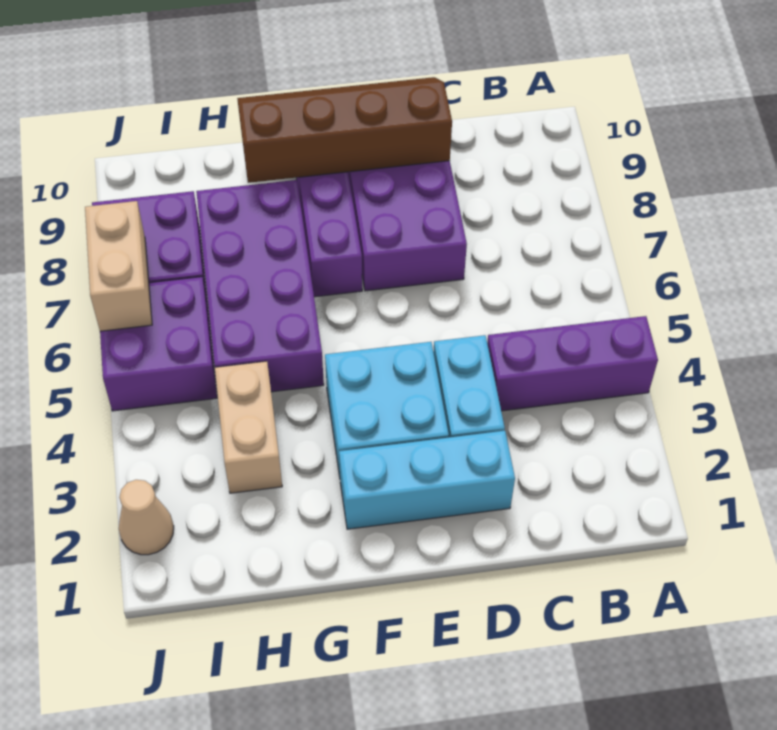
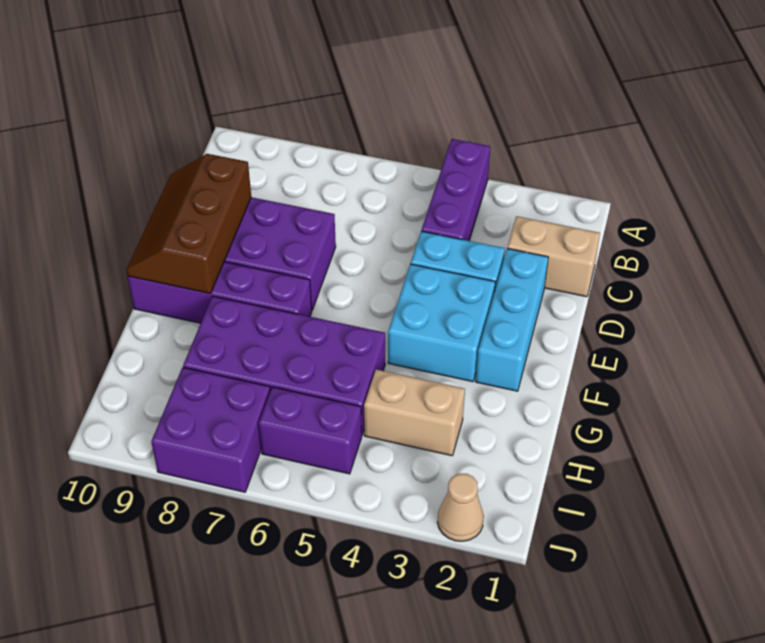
brown slope D9:G10 level 2 top 9 -> brown slope D9:F10 level 2 top 9
purple brick I5:J6 level 1 -> purple brick I5:I6 level 1
tan brick J6:J7 level 2 -> tan brick C1:C2 level 1

